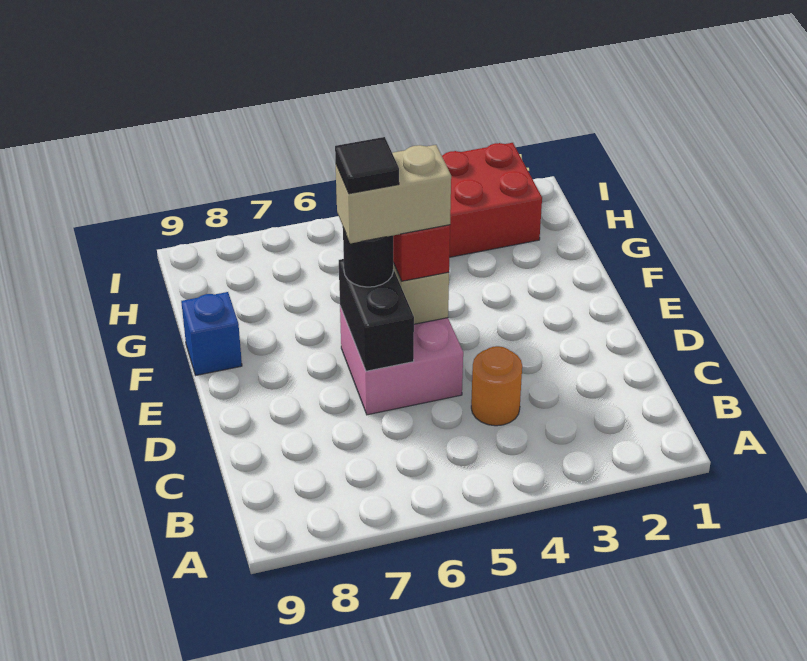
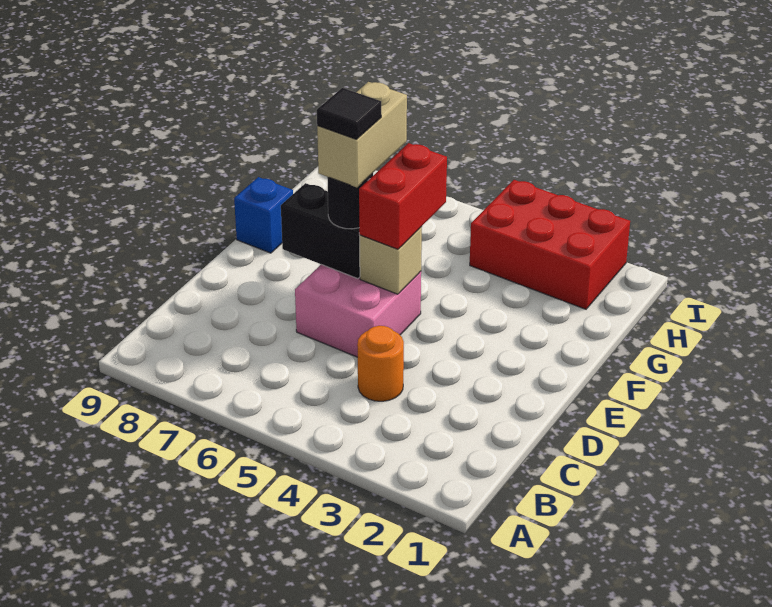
black brick D6:E6 level 2 -> black brick E6:E7 level 2
tan brick E5:E6 level 4 -> tan brick E6:F6 level 4

